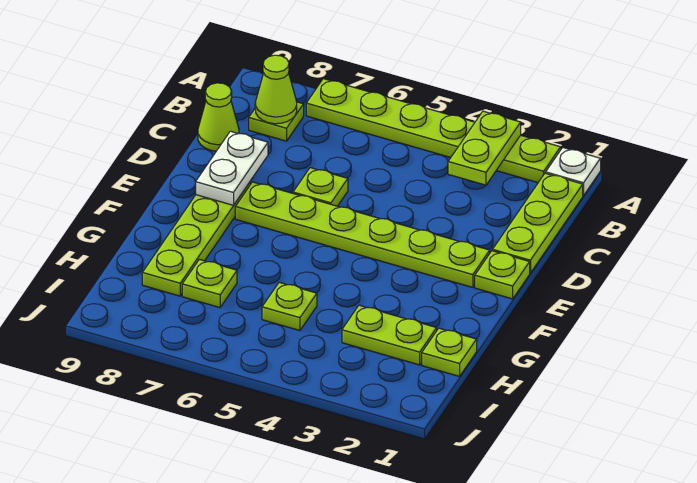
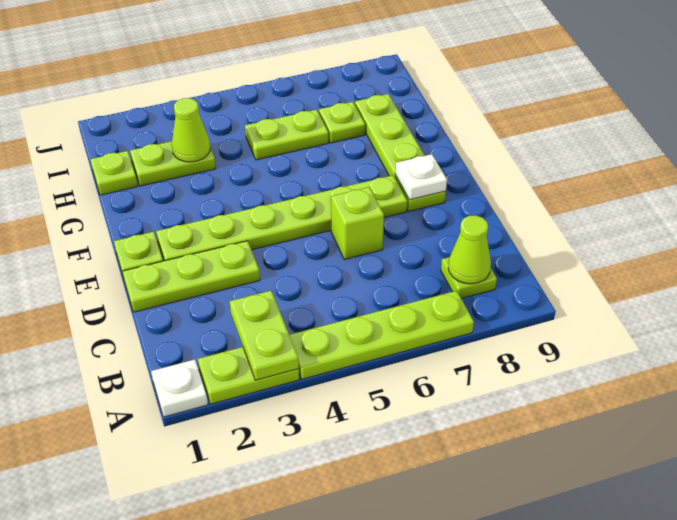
lime plate B1:D1 level 1 -> lime plate D1:D3 level 1
lime cone C9 level 1 -> lime cone H3 level 2
lime plate D6 level 1 -> lime brick D6 level 1
white plate D8:E8 level 2 -> white plate E8 level 2
lime plate H5 level 1 -> lime plate H5:H6 level 1

